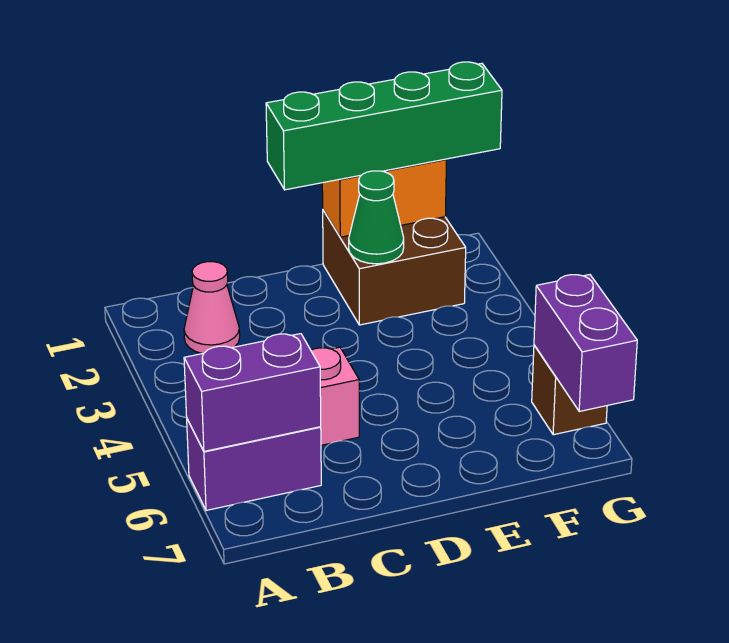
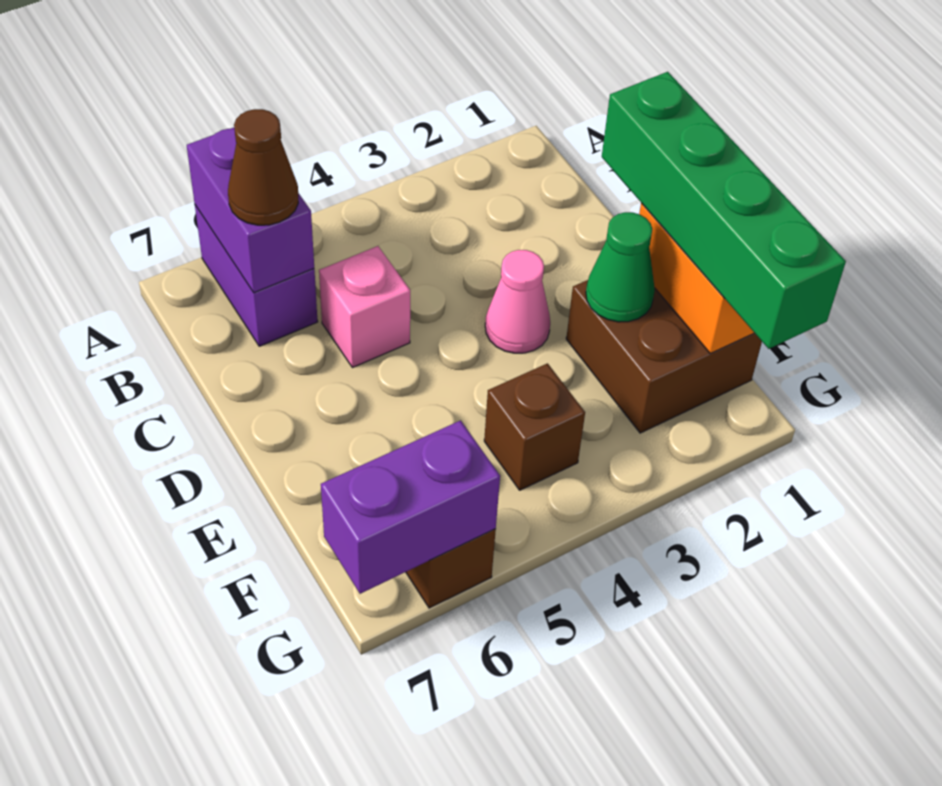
pink cone B2 level 1 -> pink cone D3 level 1
none -> brown cone B6 level 3
none -> brown brick F4 level 1

